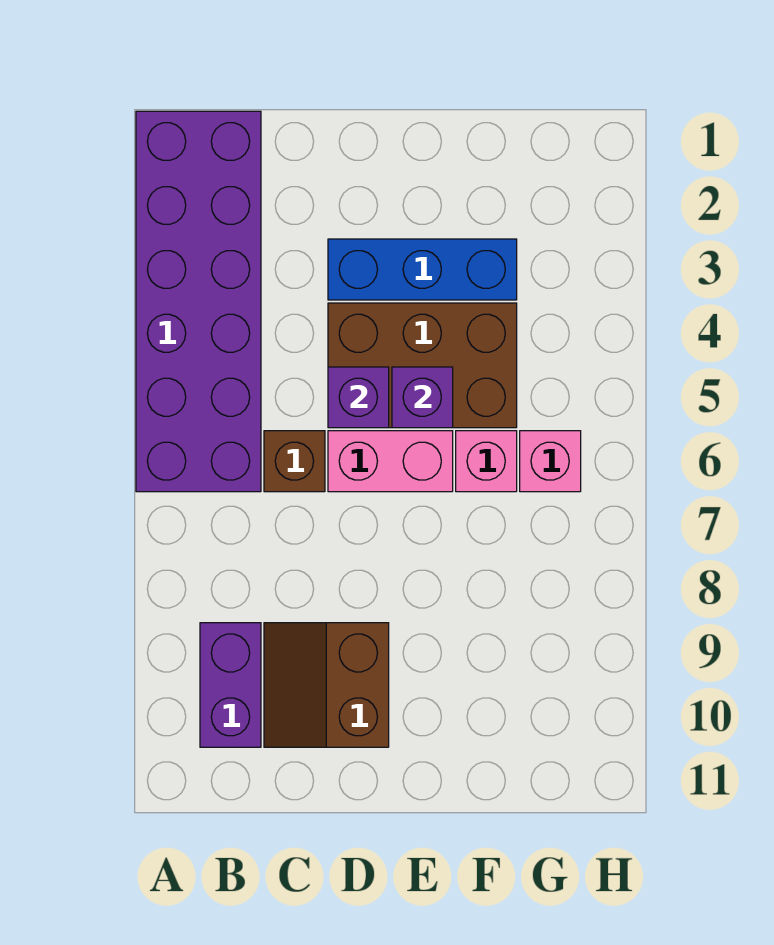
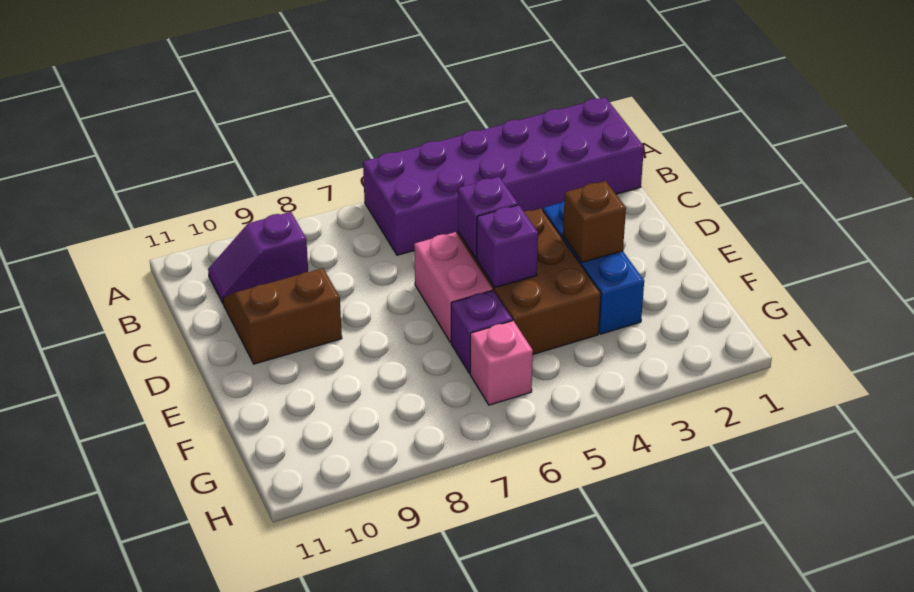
purple brick B9:B10 level 1 -> purple slope B9:B10 level 1 top 9
brown brick C6 level 1 -> brown brick E3 level 2
pink brick F6 level 1 -> purple brick F6 level 1

